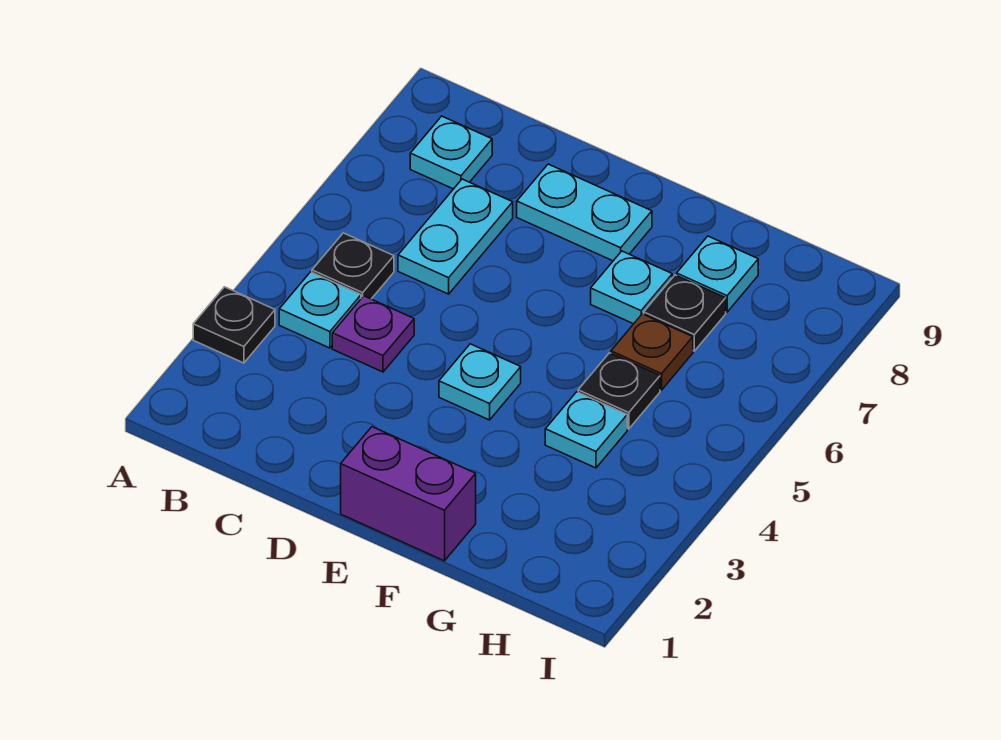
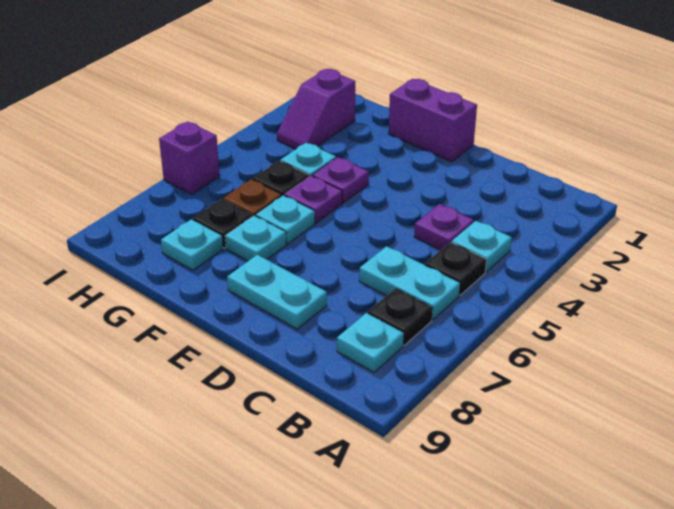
black plate A3 level 1 -> black plate B7 level 1
cyan plate C6:C7 level 1 -> cyan plate B6:C6 level 1
cyan plate E4 level 1 -> cyan plate F6 level 1
none -> purple plate F4 level 1
none -> purple plate F5 level 1
none -> purple slope H2:H3 level 1 top 2
none -> purple brick I6 level 1

